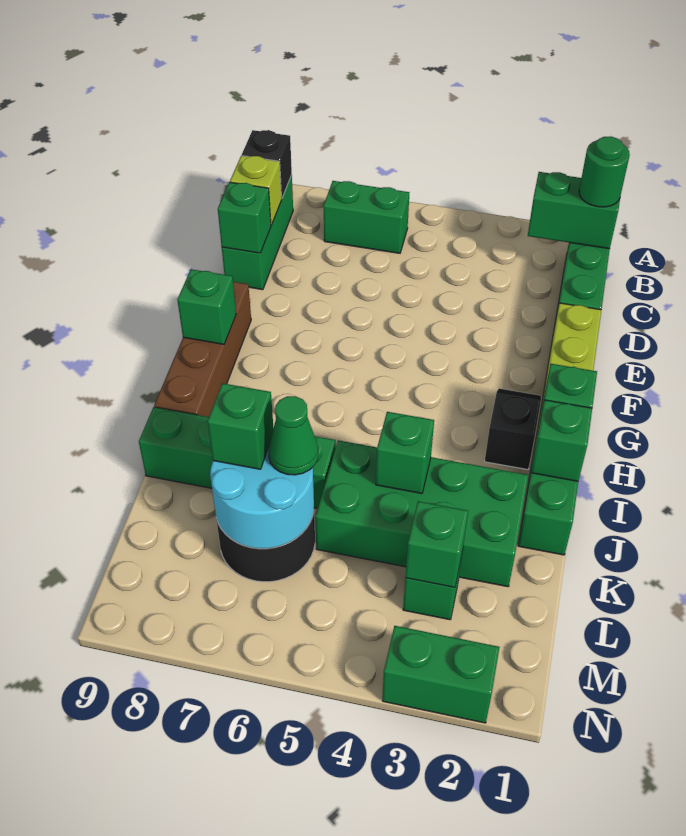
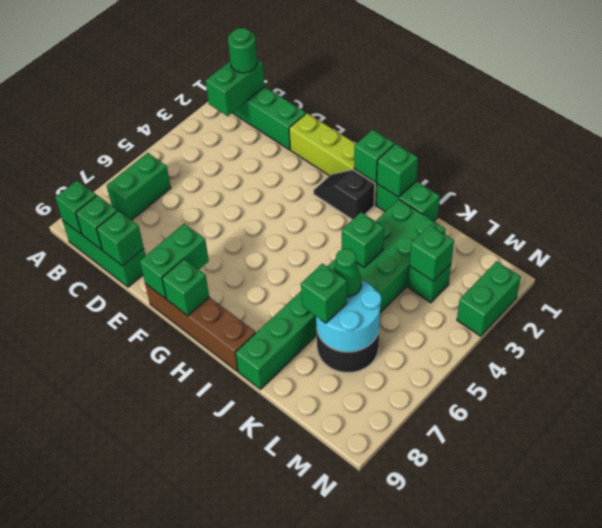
black brick B9 level 2 -> green brick B9 level 2
lime brick C9 level 2 -> green brick C9 level 2
none -> green brick F8:F9 level 2

